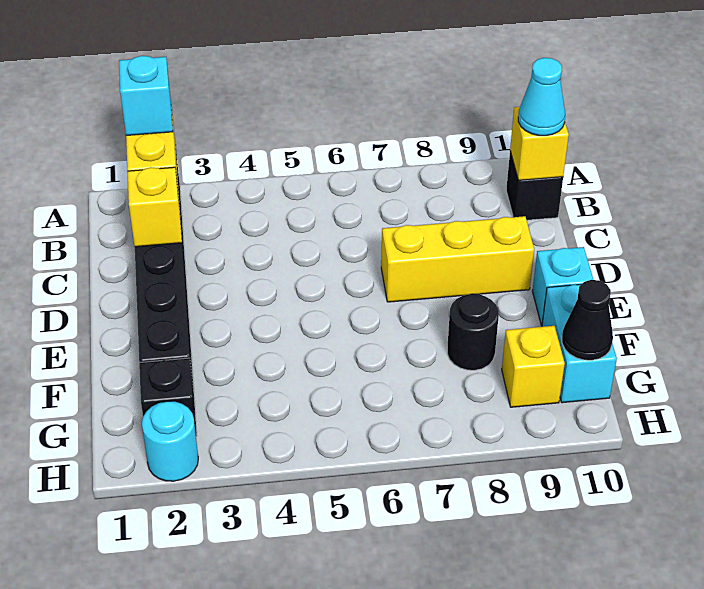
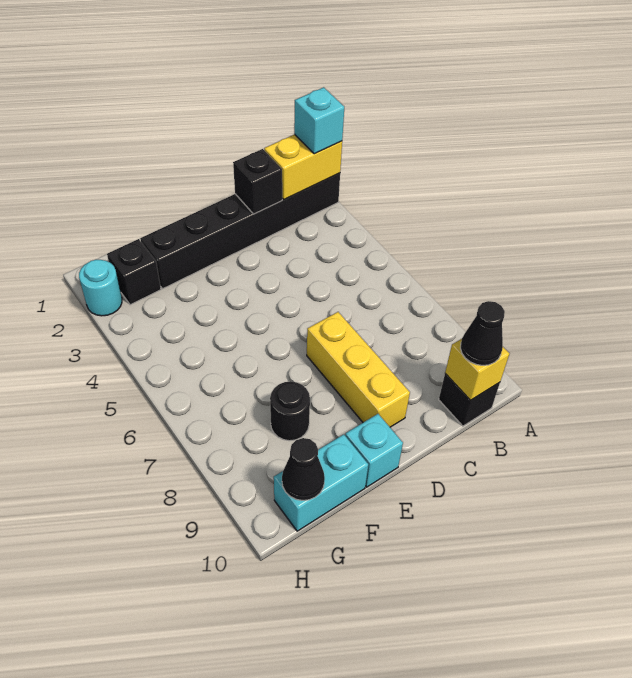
cyan cone B10 level 3 -> black cone B10 level 3
yellow brick C2 level 2 -> black brick C2 level 2
yellow brick G9 level 1 -> none

